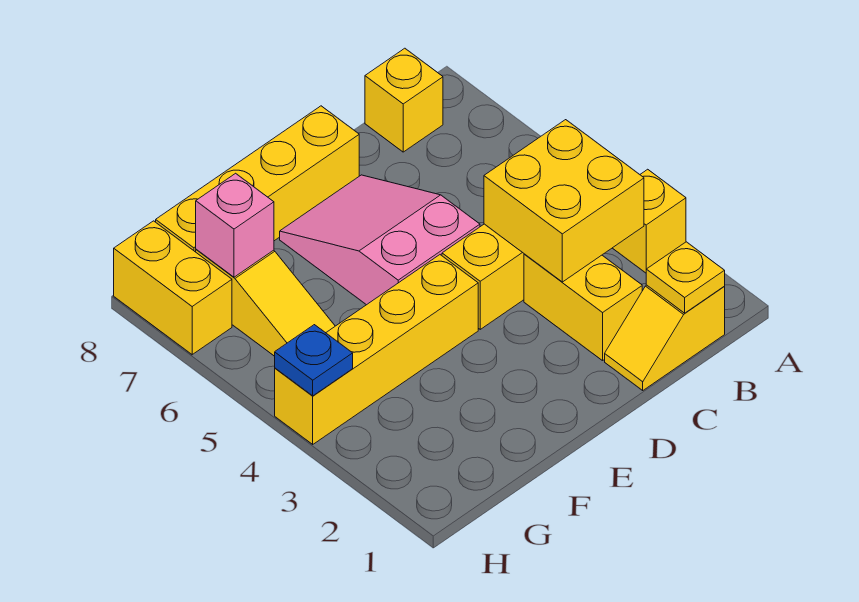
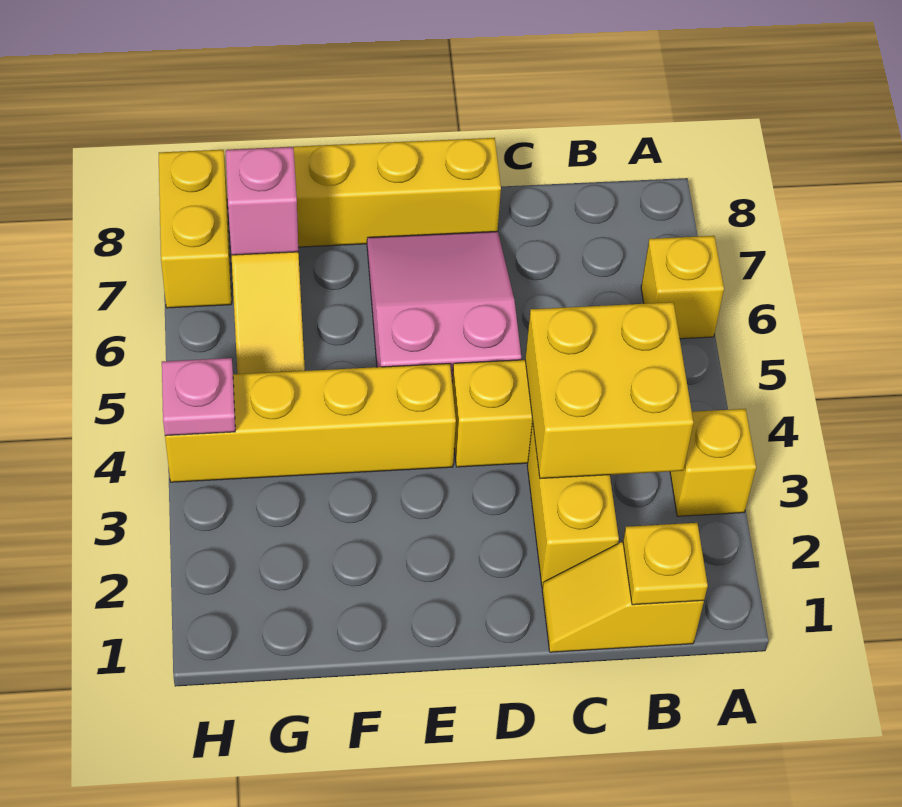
yellow brick B8 level 1 -> yellow brick A6 level 1
blue plate H4 level 2 -> pink plate H4 level 2

